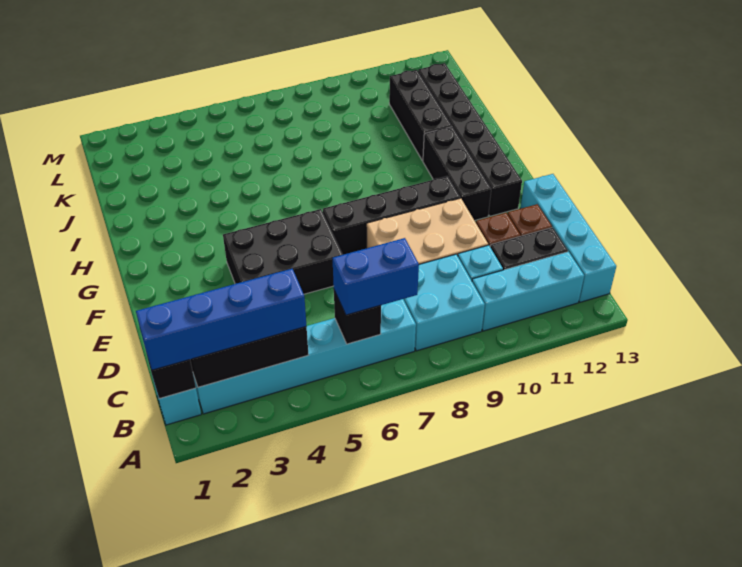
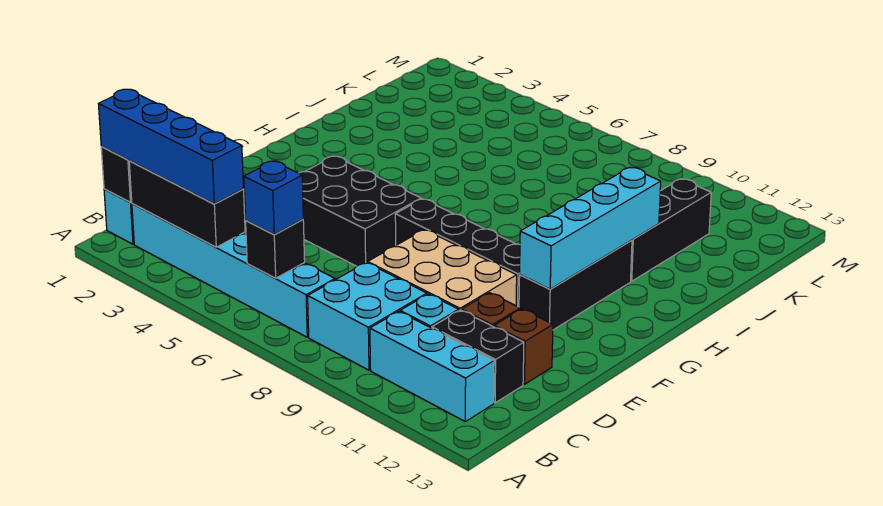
blue brick B6:B7 level 3 -> blue brick B6 level 3
cyan brick B13:E13 level 1 -> cyan brick F11:I11 level 2
black brick F12:K12 level 1 -> none

